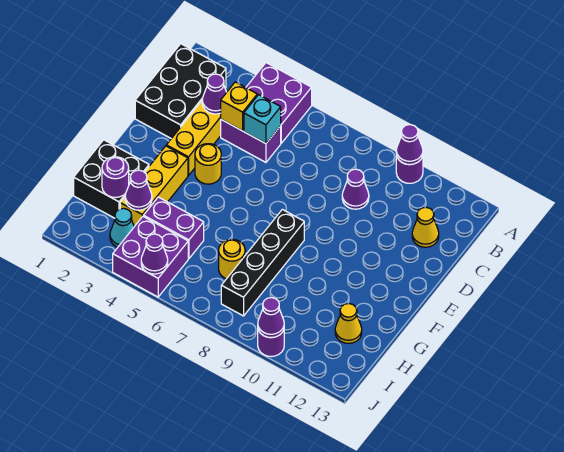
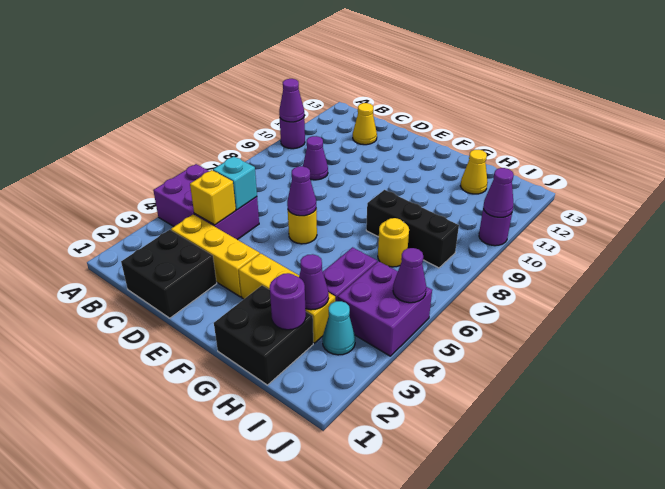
black brick B1:D2 level 1 -> black brick C1:D2 level 1
purple cone C3 level 2 -> purple cone E6 level 2
yellow round brick E4 level 1 -> yellow round brick E6 level 1
black brick F8:I8 level 1 -> black brick G8:I8 level 1

